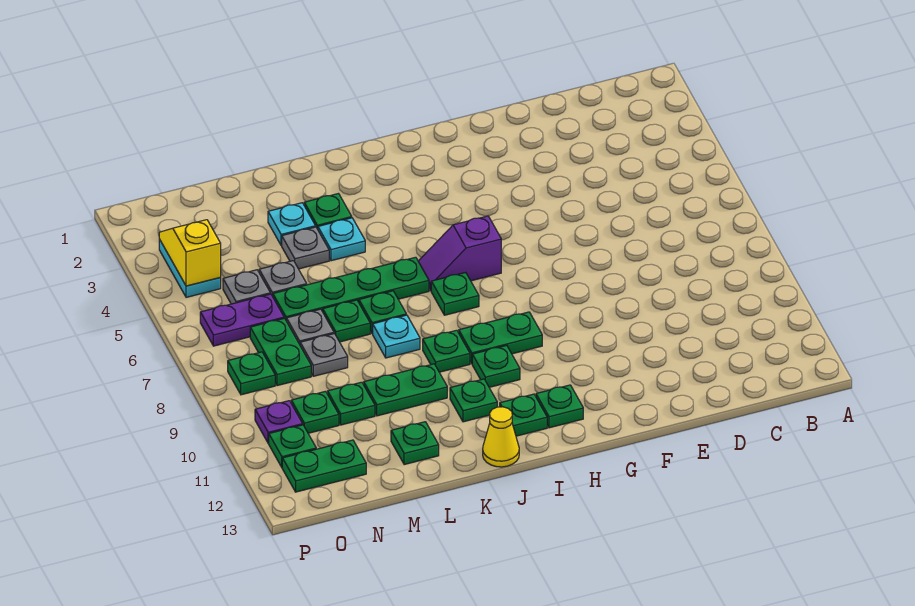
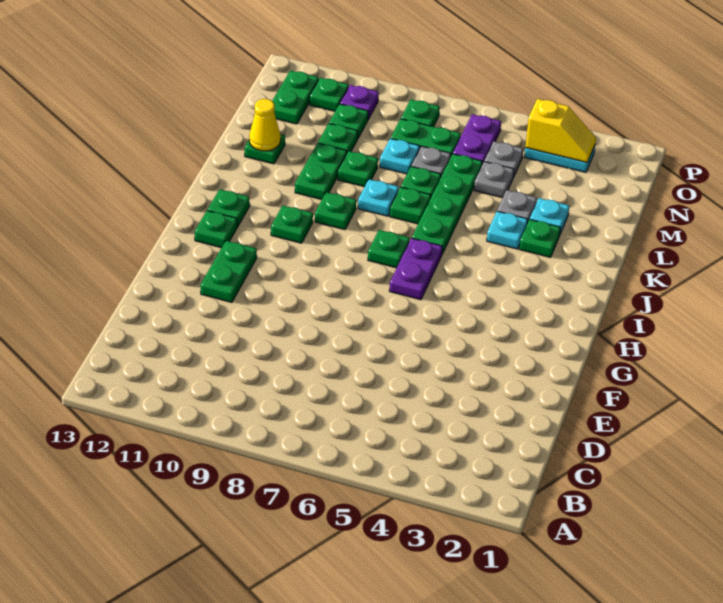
purple slope H6:I6 level 1 top H -> purple plate H6:I6 level 1
green plate H9:I9 level 1 -> green plate F11:G11 level 1
green plate J11 level 1 -> green plate L9 level 1
yellow cone J13 level 1 -> yellow cone L12 level 2
grey plate M8 level 1 -> cyan plate M8 level 1

